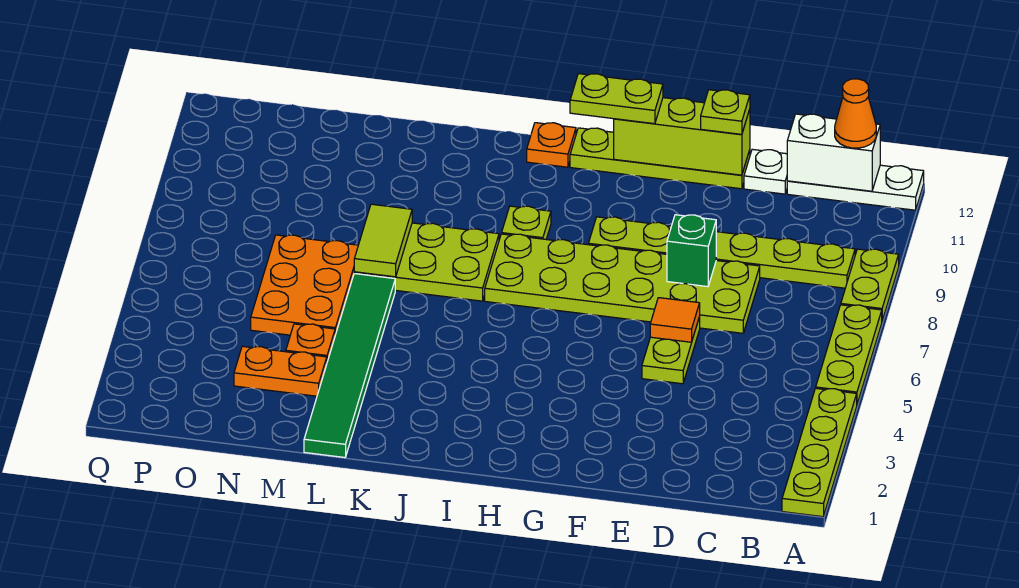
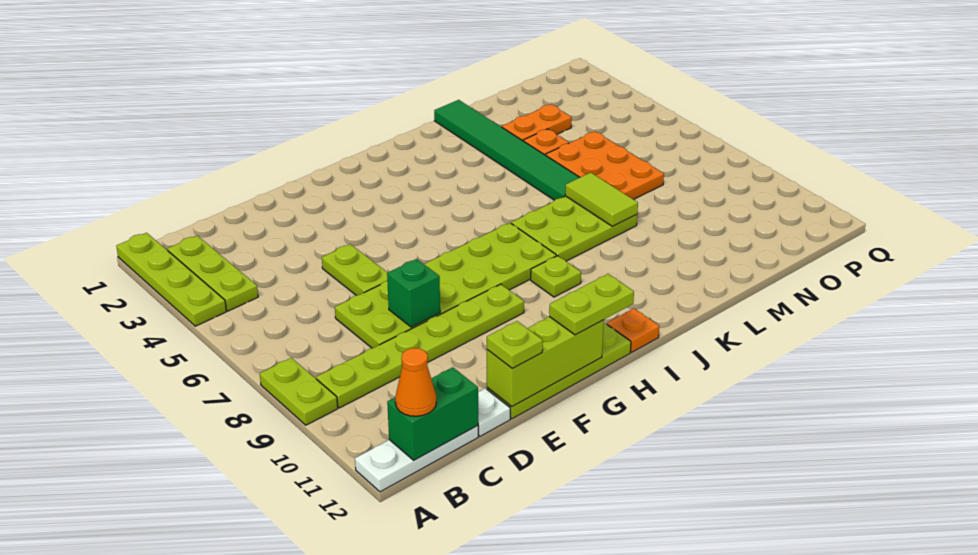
lime plate A5:A7 level 1 -> lime plate B2:B4 level 1
white brick B12:C12 level 2 -> green brick B12:C12 level 2
orange tile E6 level 2 -> none

